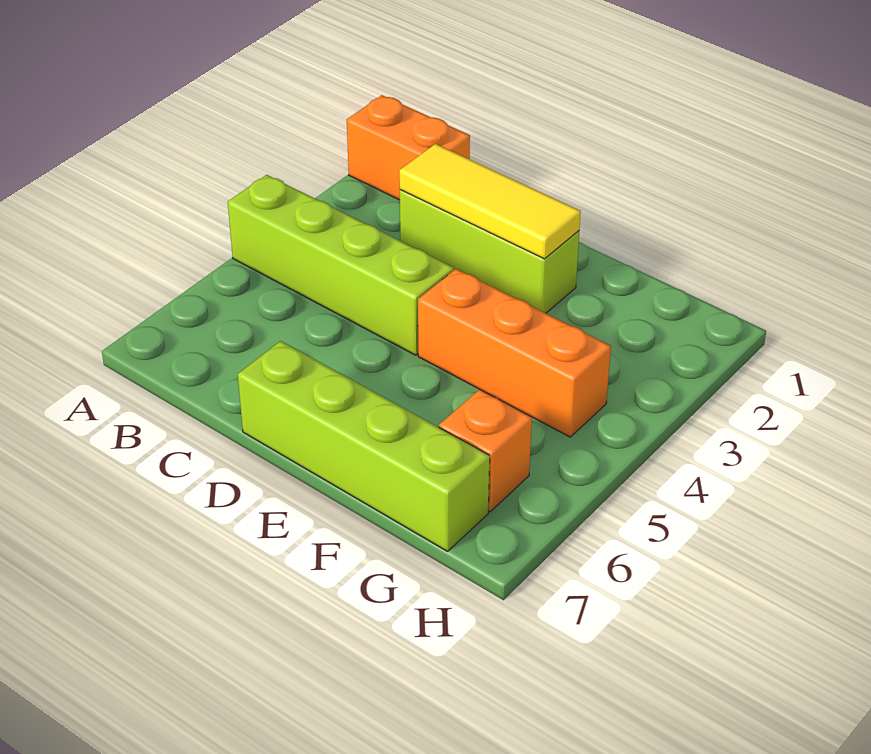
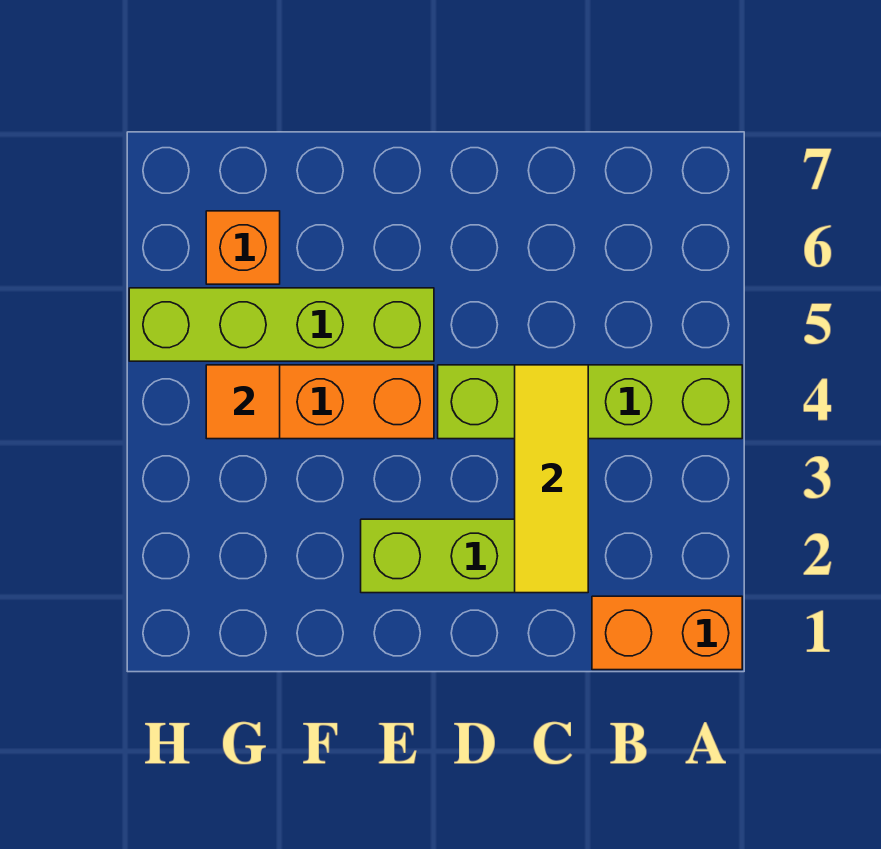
yellow tile C2:E2 level 2 -> yellow tile C2:C4 level 2
lime brick D7:G7 level 1 -> lime brick E5:H5 level 1
none -> orange tile G4 level 2

